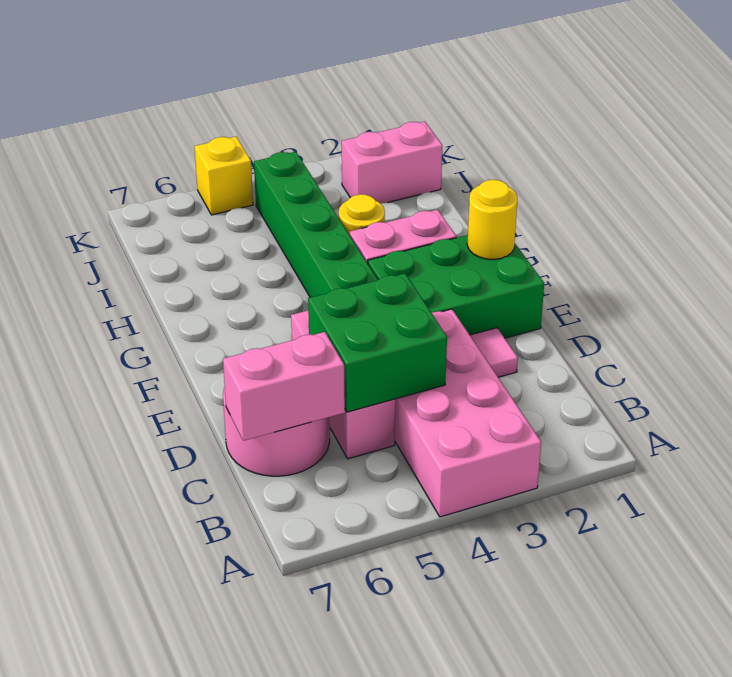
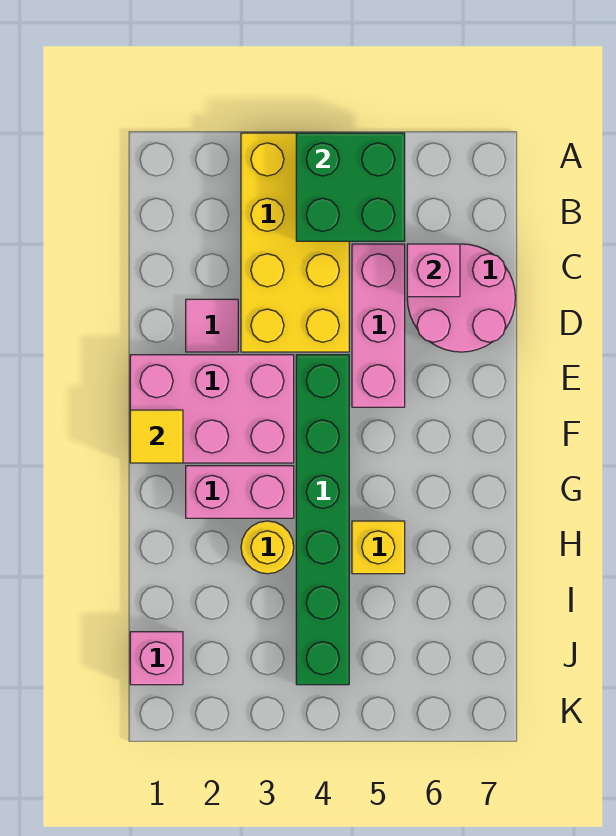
pink brick A3:D4 level 1 -> yellow brick A3:D4 level 1
green brick C4:D5 level 2 -> green brick A4:B5 level 2
pink brick C6:C7 level 2 -> pink brick C6 level 2
green brick E1:F3 level 1 -> pink brick E1:F3 level 1
yellow round brick F1 level 2 -> yellow tile F1 level 2
pink brick J1:J2 level 1 -> pink brick J1 level 1
yellow brick K5 level 1 -> yellow brick H5 level 1

